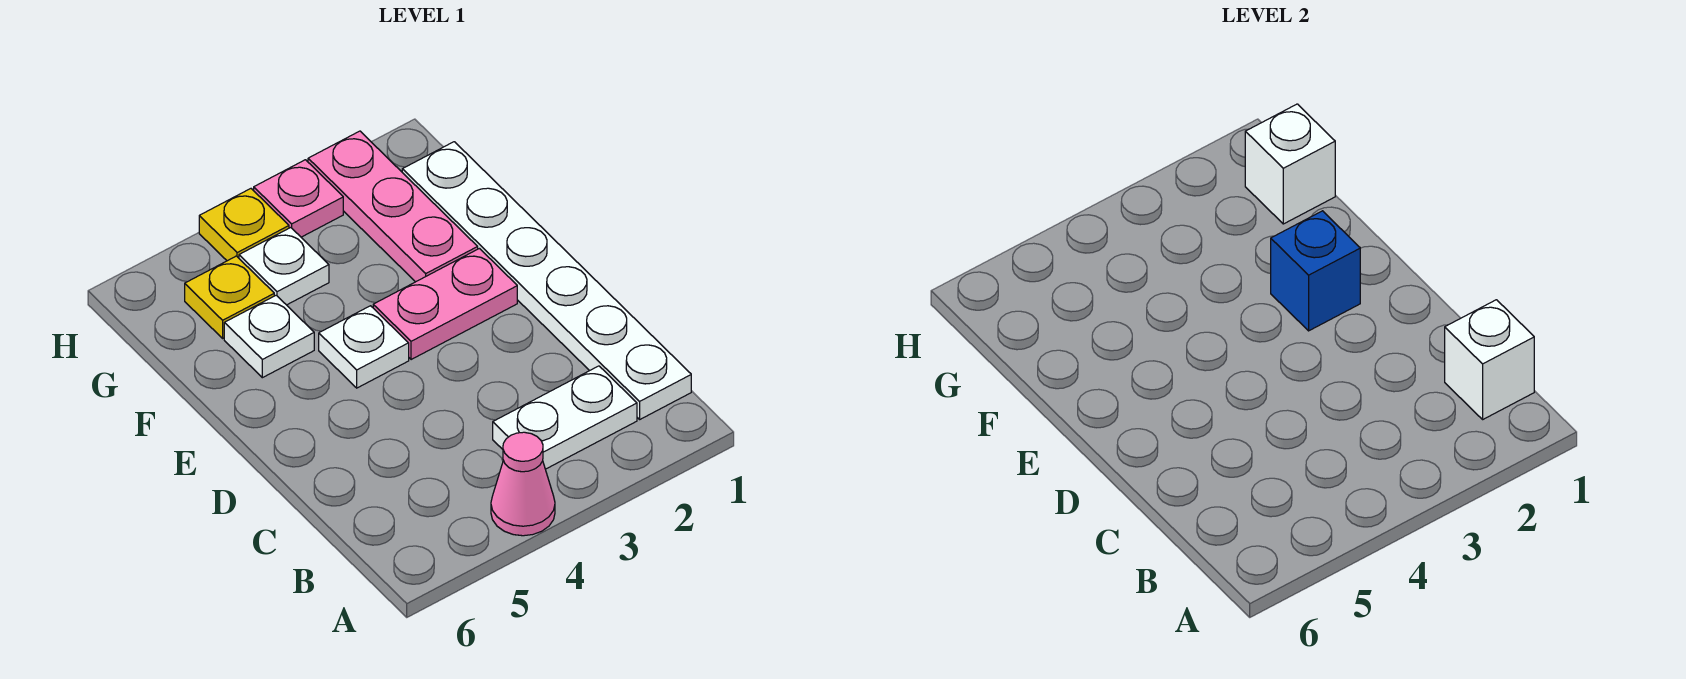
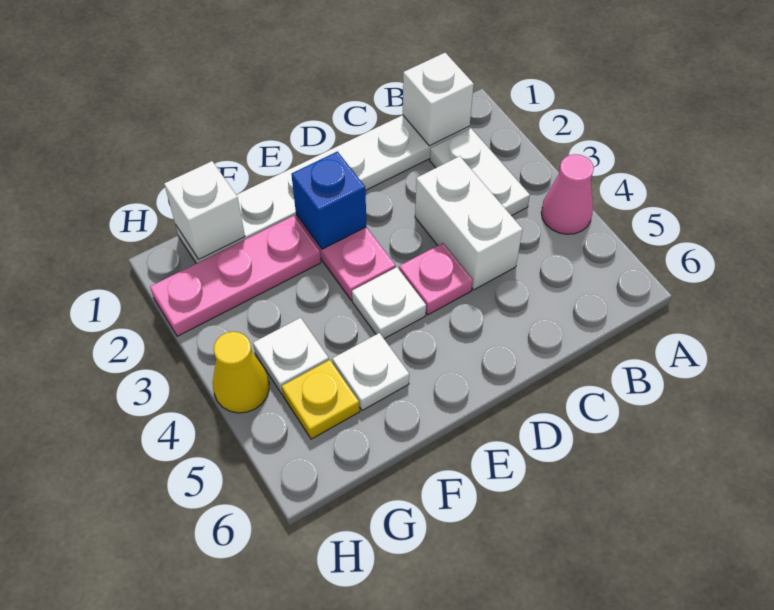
none -> white brick C3:C4 level 1
pink plate H3 level 1 -> pink plate D4 level 1
yellow plate H4 level 1 -> yellow cone H4 level 1

